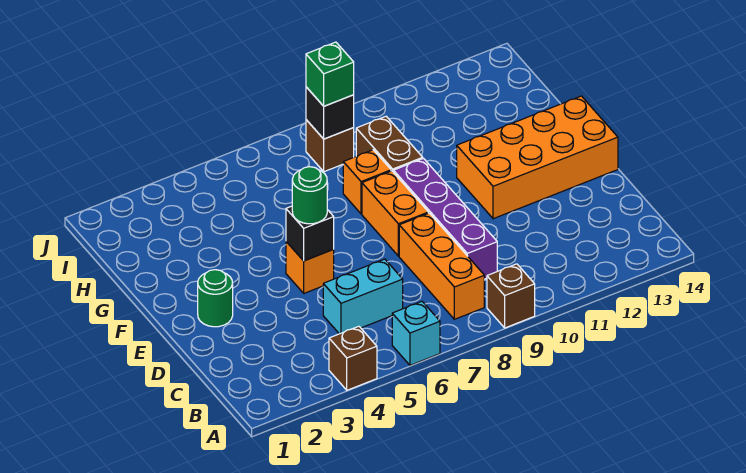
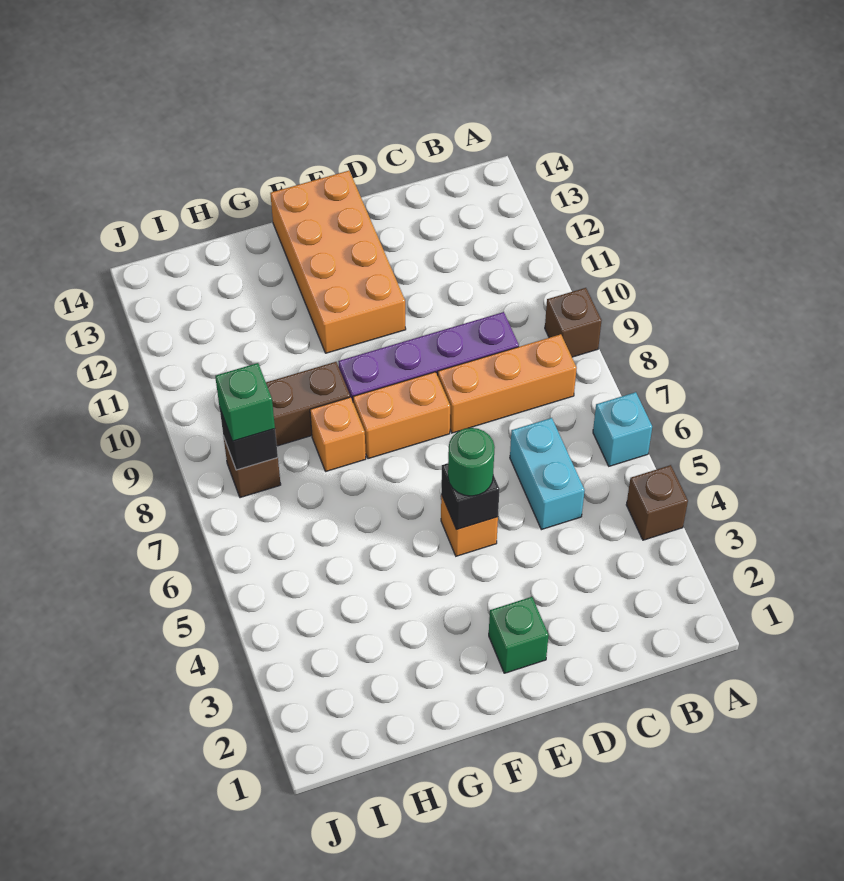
green round brick E2 level 1 -> green brick E2 level 1

